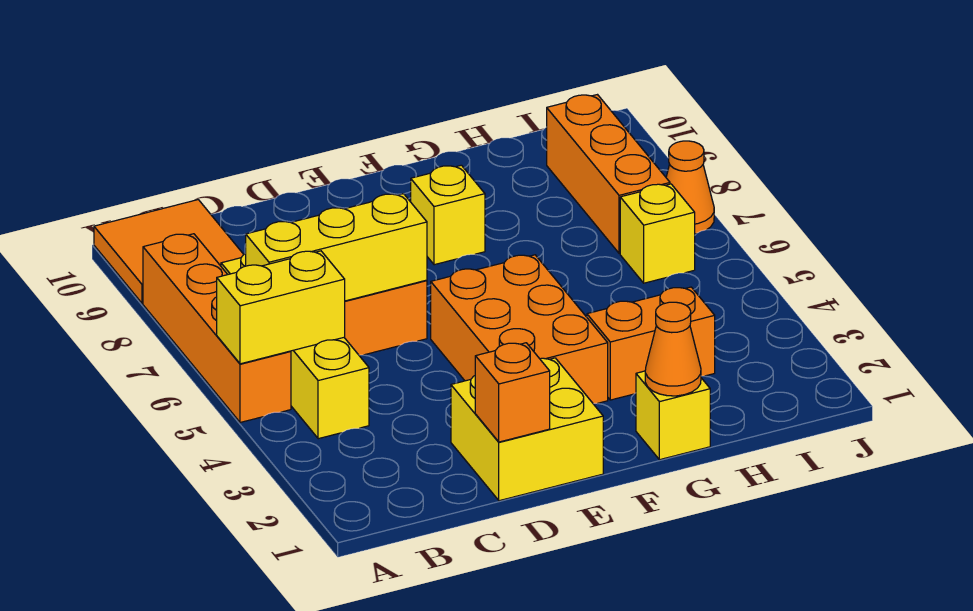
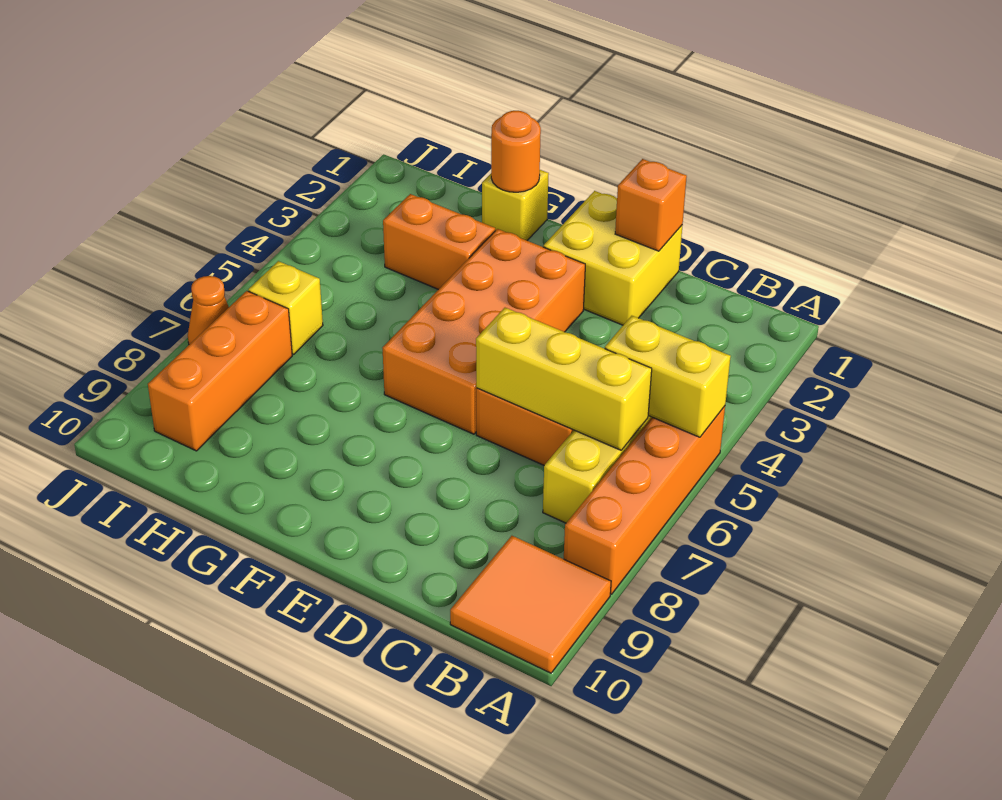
orange brick E3:F5 level 1 -> orange brick E3:F6 level 1
yellow brick F8 level 1 -> none
orange cone G1 level 2 -> orange round brick G1 level 2

